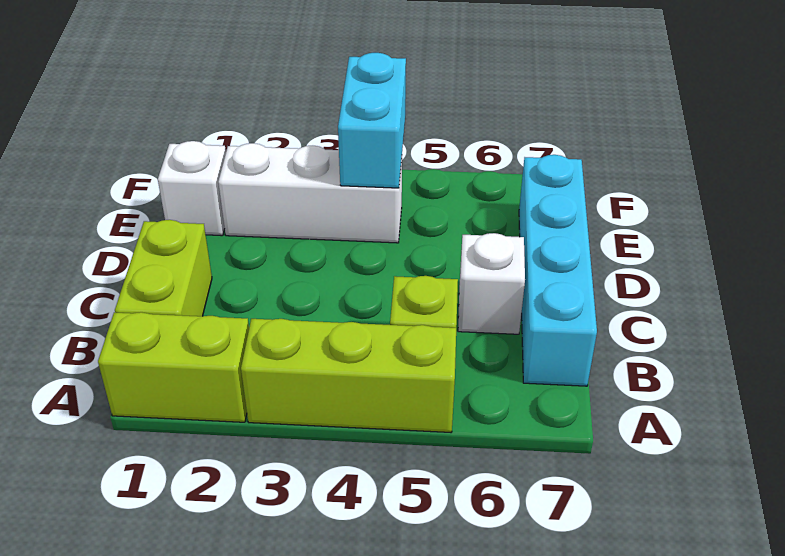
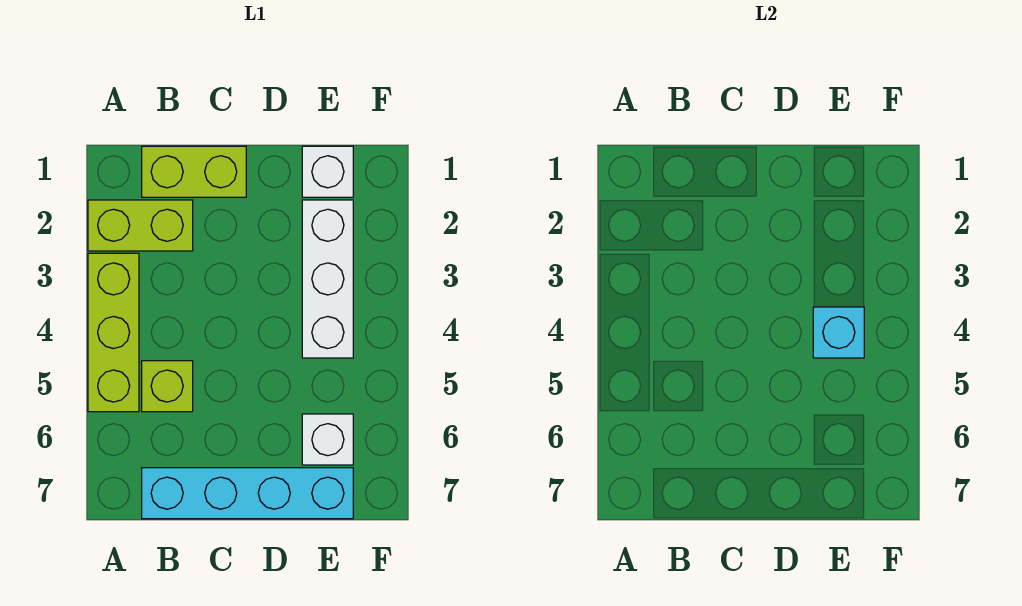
lime brick A1:A2 level 1 -> lime brick A2:B2 level 1
white brick C6 level 1 -> white brick E6 level 1
cyan brick E4:F4 level 2 -> cyan brick E4 level 2

